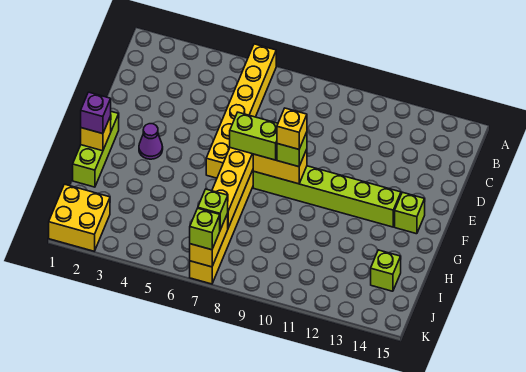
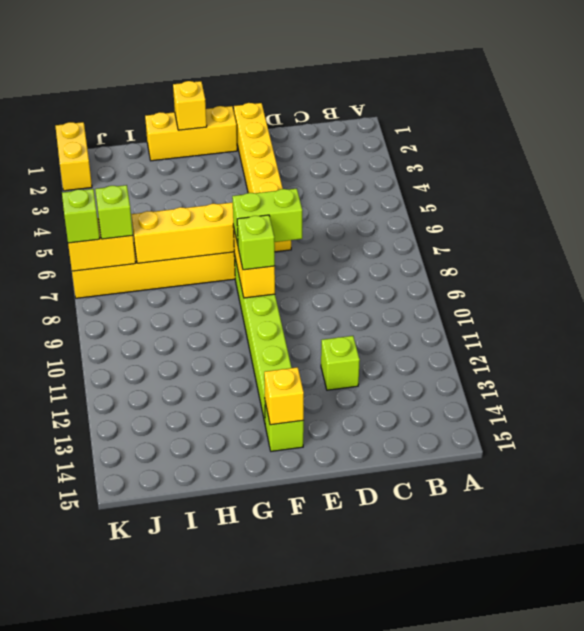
yellow brick A6:F6 level 1 -> yellow brick E1:E6 level 1
lime brick F1:H1 level 1 -> yellow brick F1:H1 level 1
purple cone F3 level 1 -> none
lime brick F7:F8 level 3 -> lime brick E8:F8 level 3
yellow brick F9 level 4 -> yellow brick F14 level 2
purple brick G1 level 3 -> none
lime brick I14 level 1 -> lime brick D12 level 1
yellow brick J1:K2 level 1 -> yellow brick K1:K2 level 1

